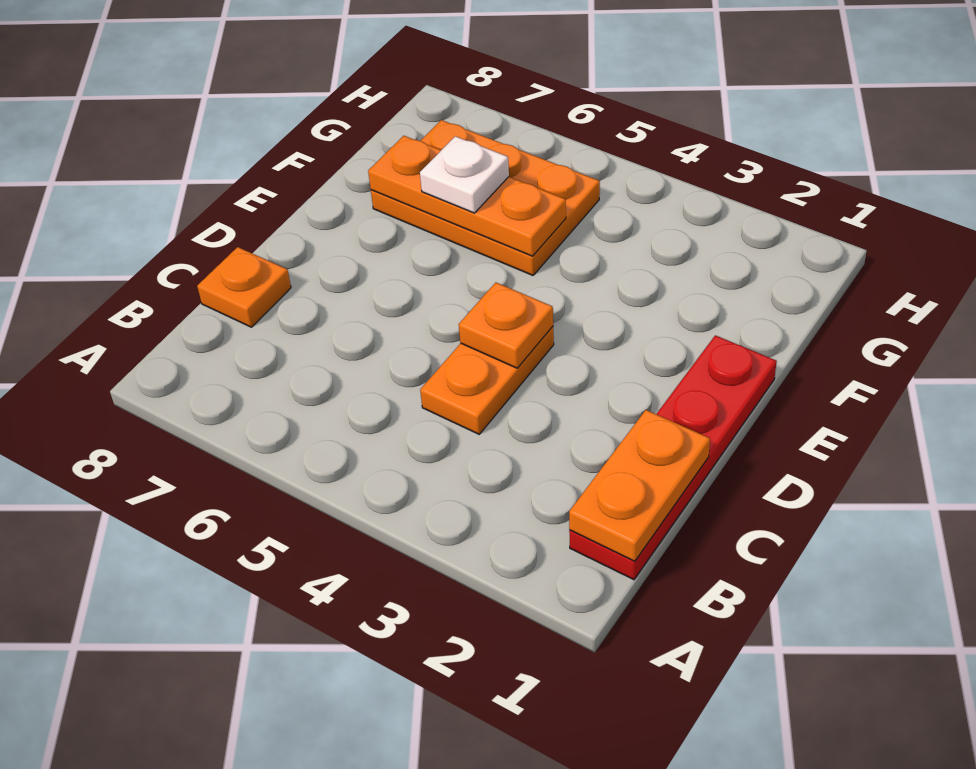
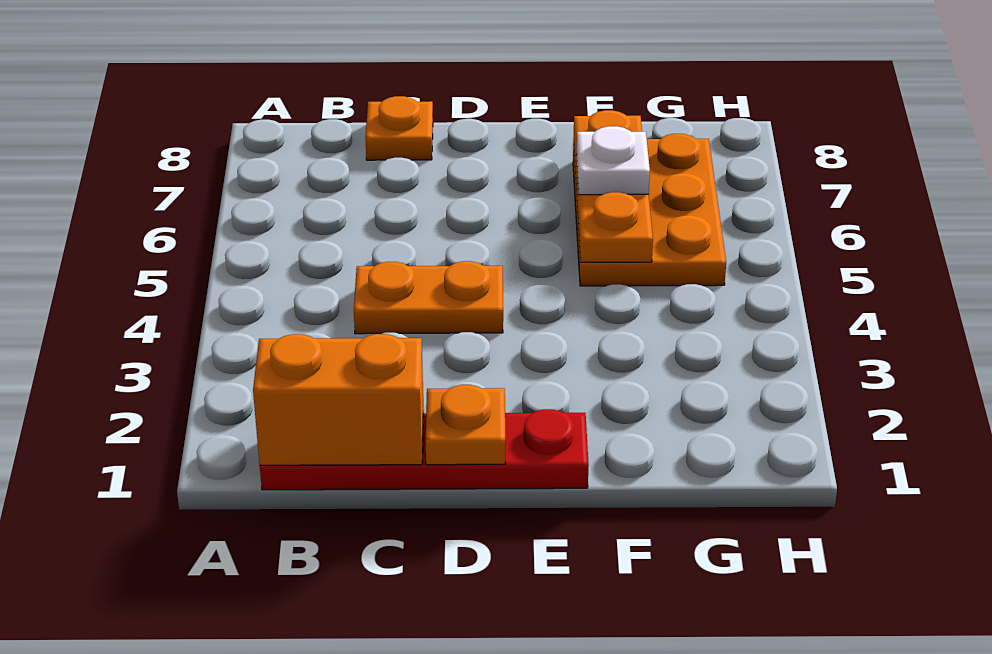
orange plate B1:C1 level 2 -> orange brick B1:C1 level 2
orange plate D4 level 2 -> orange plate D1 level 2

